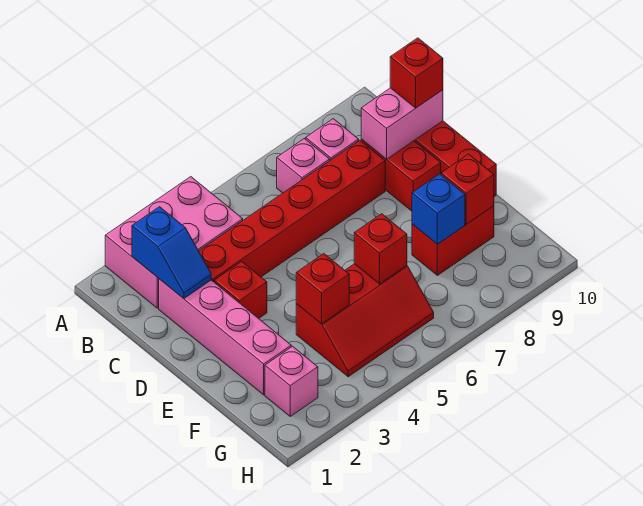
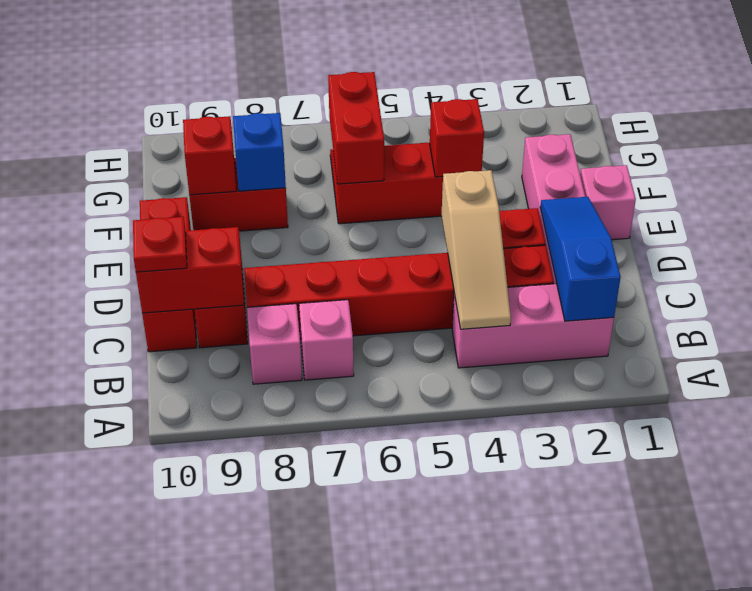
pink brick A2:B4 level 1 -> pink brick B2:B4 level 1
blue slope B2:C2 level 2 top B -> blue slope B2:D2 level 2 top B
none -> tan slope B4:D4 level 2 top D
pink brick C9:C10 level 2 -> red brick C9:C10 level 2
red brick C10 level 3 -> red plate C10 level 3
red brick F6 level 2 -> red brick F6:G6 level 2
pink brick G2 level 1 -> pink brick E1 level 1

